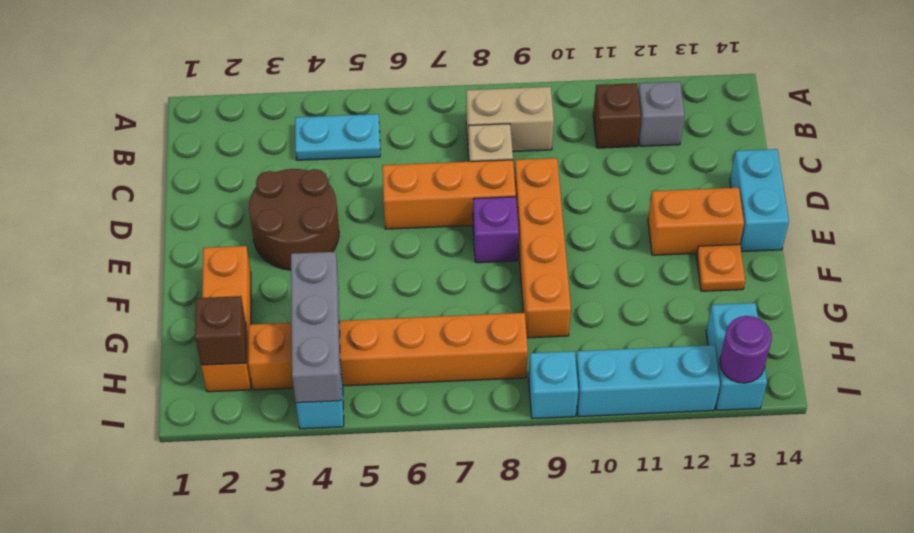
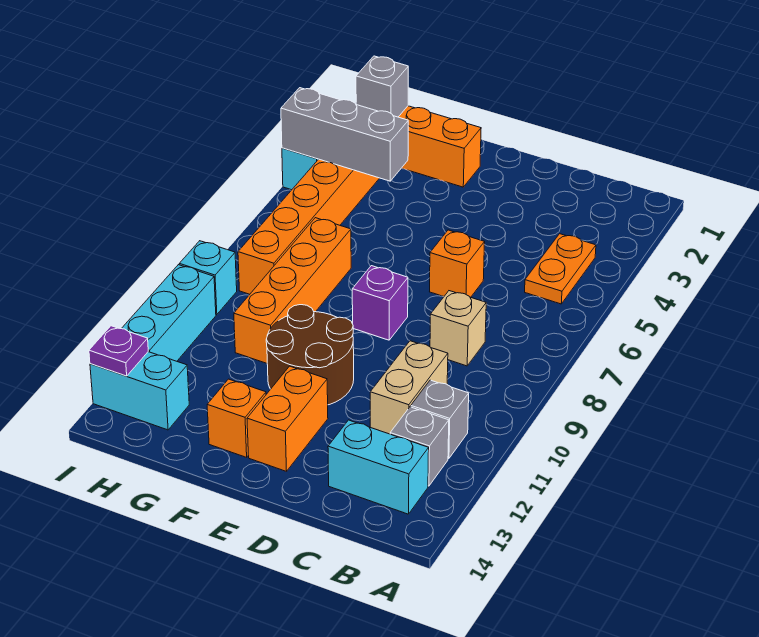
cyan plate B4:B5 level 1 -> orange plate B4:B5 level 1
tan brick B8:B9 level 1 -> tan brick C10:C11 level 1
brown brick B11 level 1 -> grey brick B11 level 1
brown round brick D3:E4 level 1 -> brown round brick E10:F11 level 1
orange brick D6:D8 level 1 -> orange brick D6 level 1
orange brick D9:G9 level 1 -> orange brick G7:G10 level 1
cyan brick D14:E14 level 1 -> cyan brick B13:C13 level 1
orange plate F13 level 1 -> orange brick F13 level 1
brown brick H2 level 2 -> grey brick H2 level 2
purple round brick I13 level 2 -> purple plate I13 level 2

